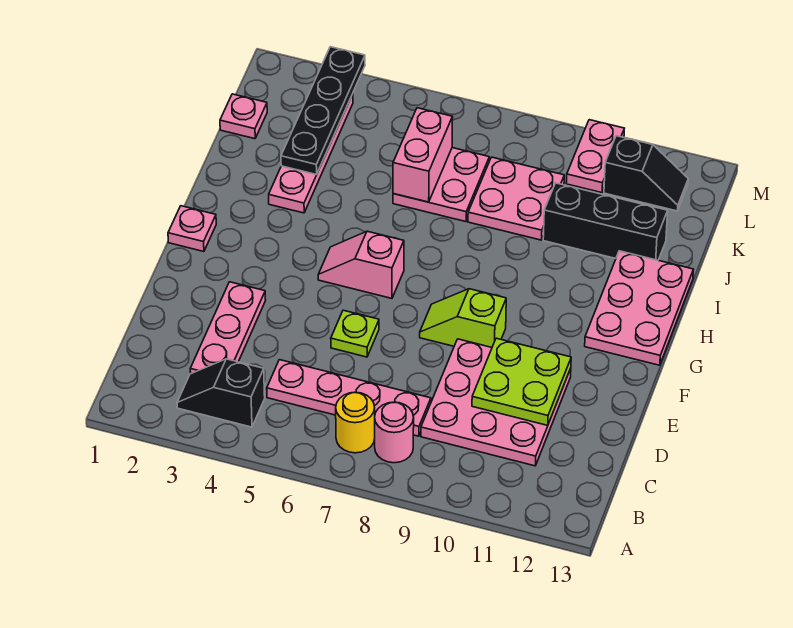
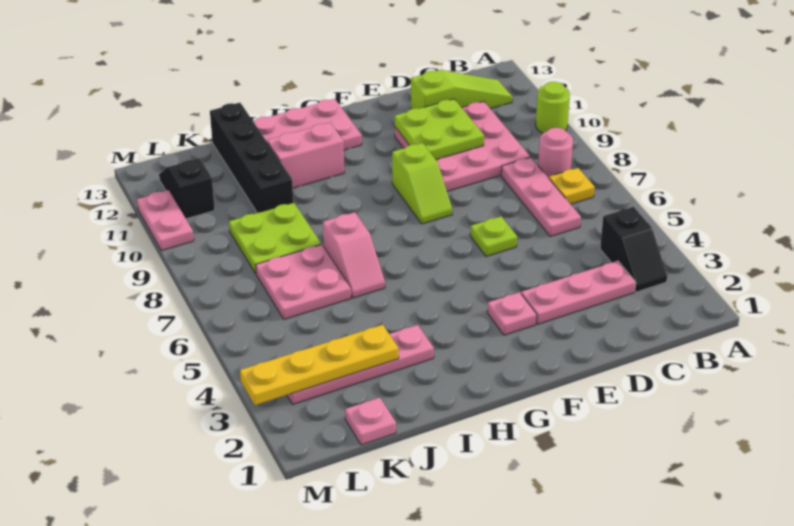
none -> lime round brick A10 level 1
yellow round brick B7 level 1 -> yellow plate B7 level 1
none -> lime slope B12:D12 level 1 top D
pink plate C5:C8 level 1 -> pink plate C6:C8 level 1
pink plate G1 level 1 -> pink plate F3 level 1
pink slope G5:G6 level 1 top 6 -> pink slope I6:I7 level 1 top 7
black plate J3:M3 level 2 -> yellow plate J3:M3 level 2
pink brick J6:K6 level 2 -> pink brick H11:I11 level 1
pink plate J8:K9 level 1 -> lime plate J8:K9 level 1
black brick J10:J12 level 1 -> black brick J10:J13 level 1
pink plate L10:M10 level 1 -> pink plate M10:M11 level 1

